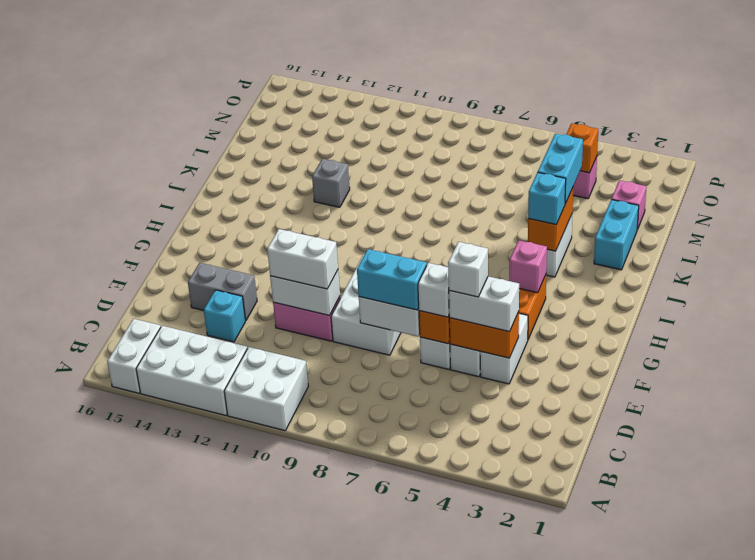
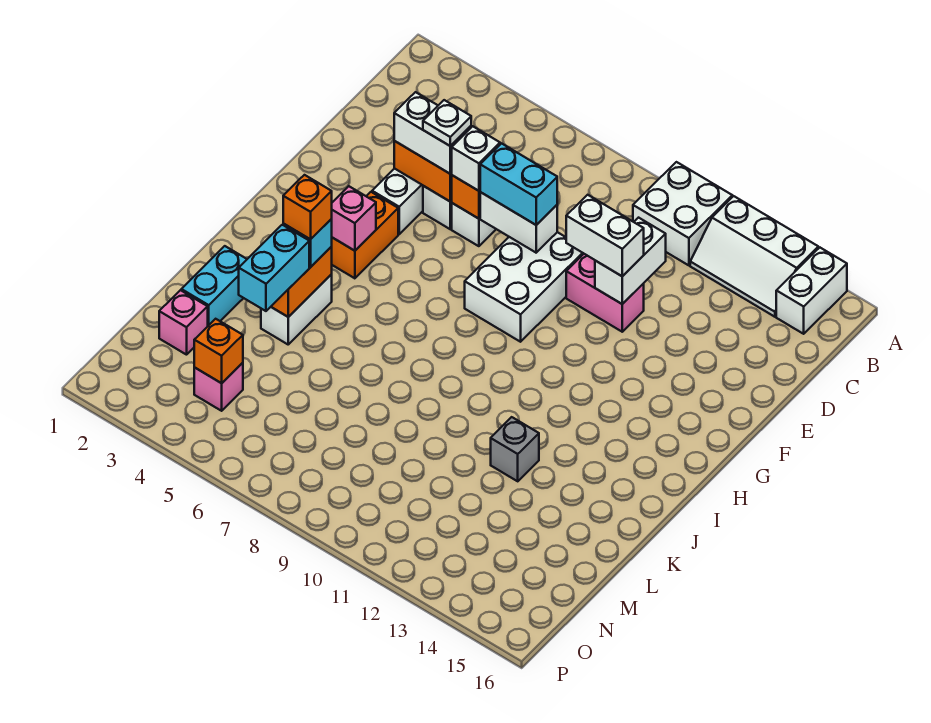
white brick A12:B14 level 1 -> white slope A12:B14 level 1 top A
cyan brick D13 level 1 -> none
white brick E5 level 4 -> white plate E5 level 4
white brick E10:E11 level 2 -> white brick D11:E11 level 2
grey brick E13:E14 level 1 -> none
none -> orange brick J4 level 4

